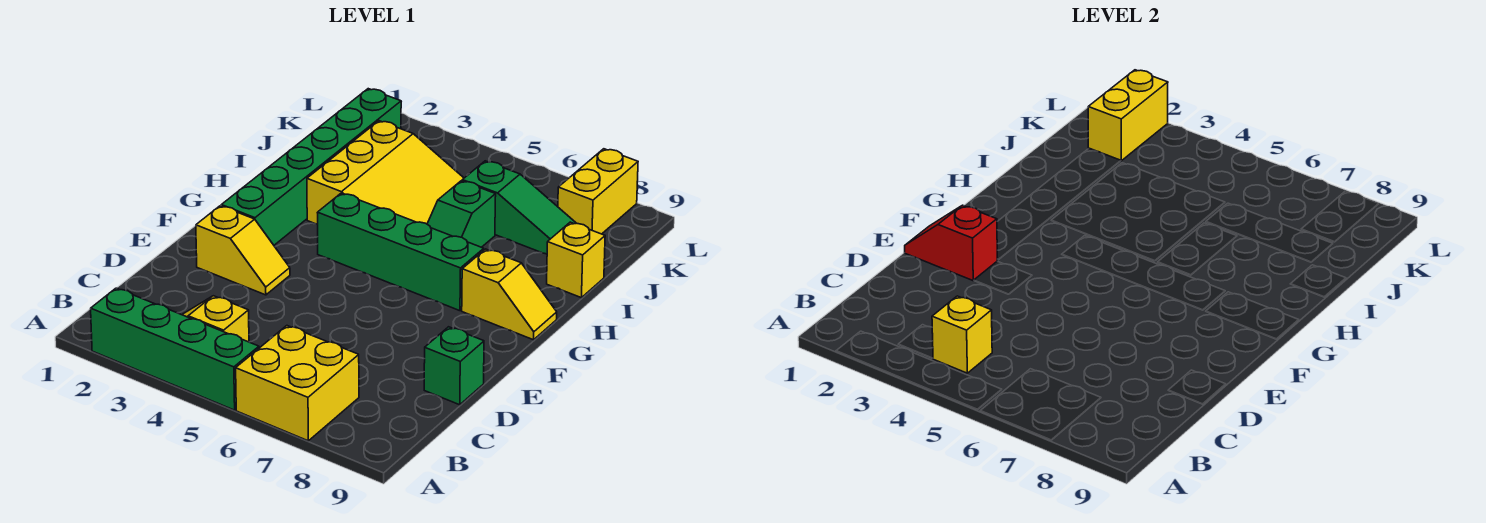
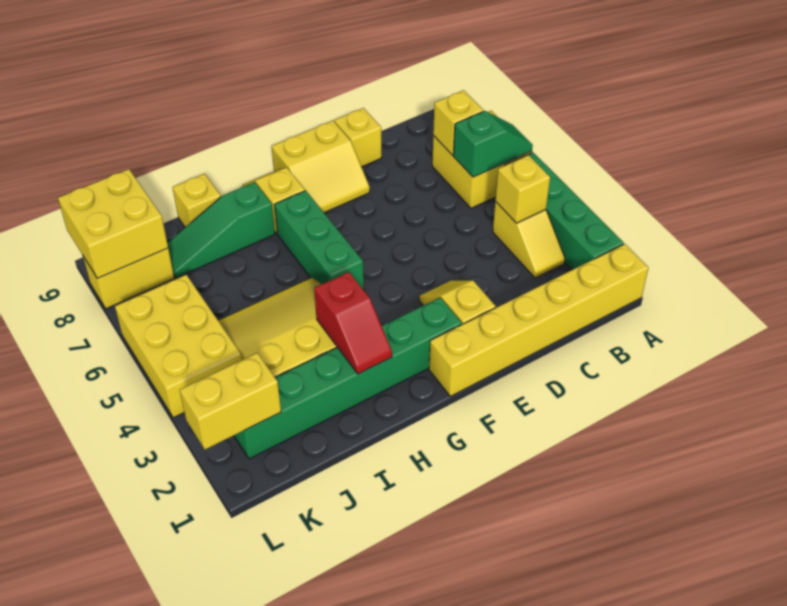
none -> yellow brick A1:F1 level 1
none -> yellow brick B7 level 2
green brick D9 level 1 -> yellow brick D9 level 1
red slope E1:E2 level 2 top 2 -> red slope H2:H3 level 2 top 3
none -> yellow slope E8:F9 level 1 top 9
green brick G4:G7 level 1 -> green brick G5:G7 level 1
green slope H6:I6 level 1 top I -> green slope A6:B6 level 2 top B
green slope J6:J8 level 1 top 6 -> green slope H8:J8 level 1 top H
none -> yellow brick K4:L6 level 1
none -> yellow brick K8:L9 level 2

